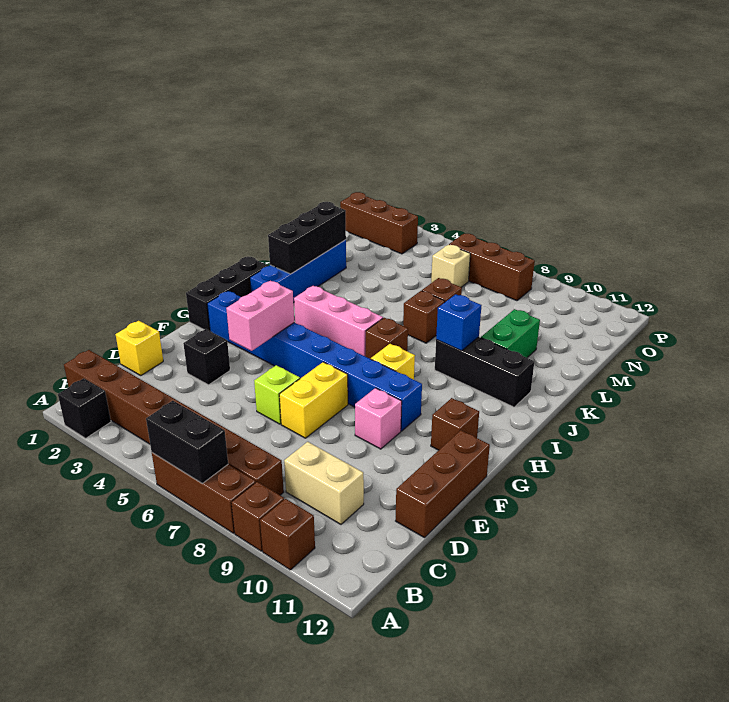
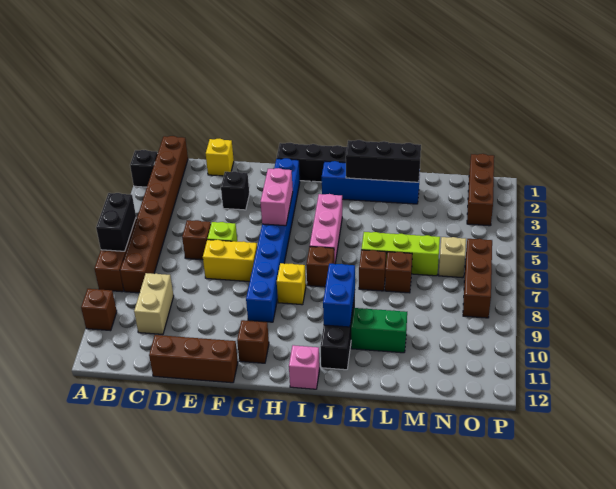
brown brick A9 level 1 -> brown brick D6 level 1
pink brick F4:G4 level 2 -> pink brick G4:G5 level 2
pink brick F9 level 1 -> pink brick I12 level 1
blue brick J9 level 2 -> blue brick J9:J10 level 2
none -> lime brick K6:M6 level 1

